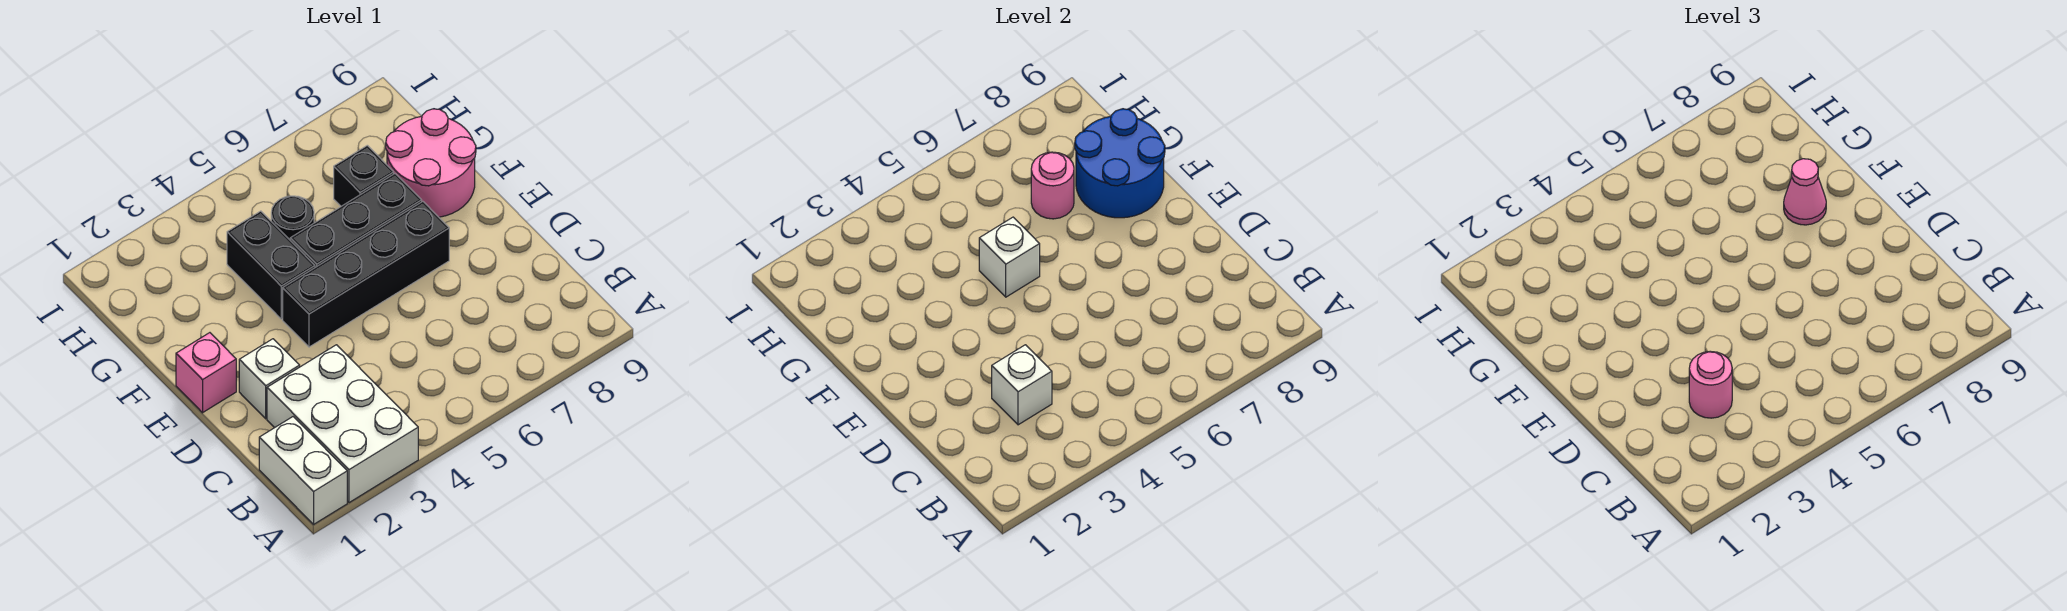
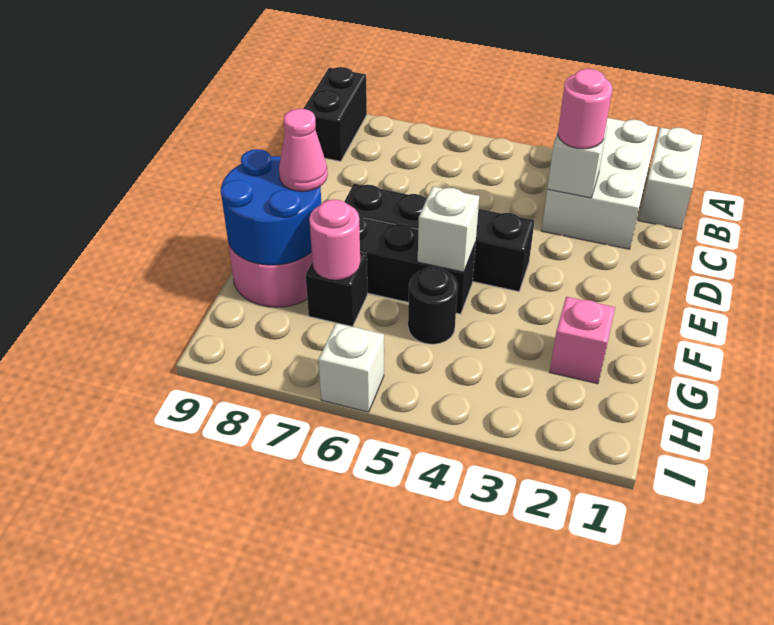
white brick D2 level 1 -> white brick I6 level 1
pink brick E1 level 1 -> pink brick G2 level 1
black brick F4:G4 level 1 -> black brick A9:B9 level 1

